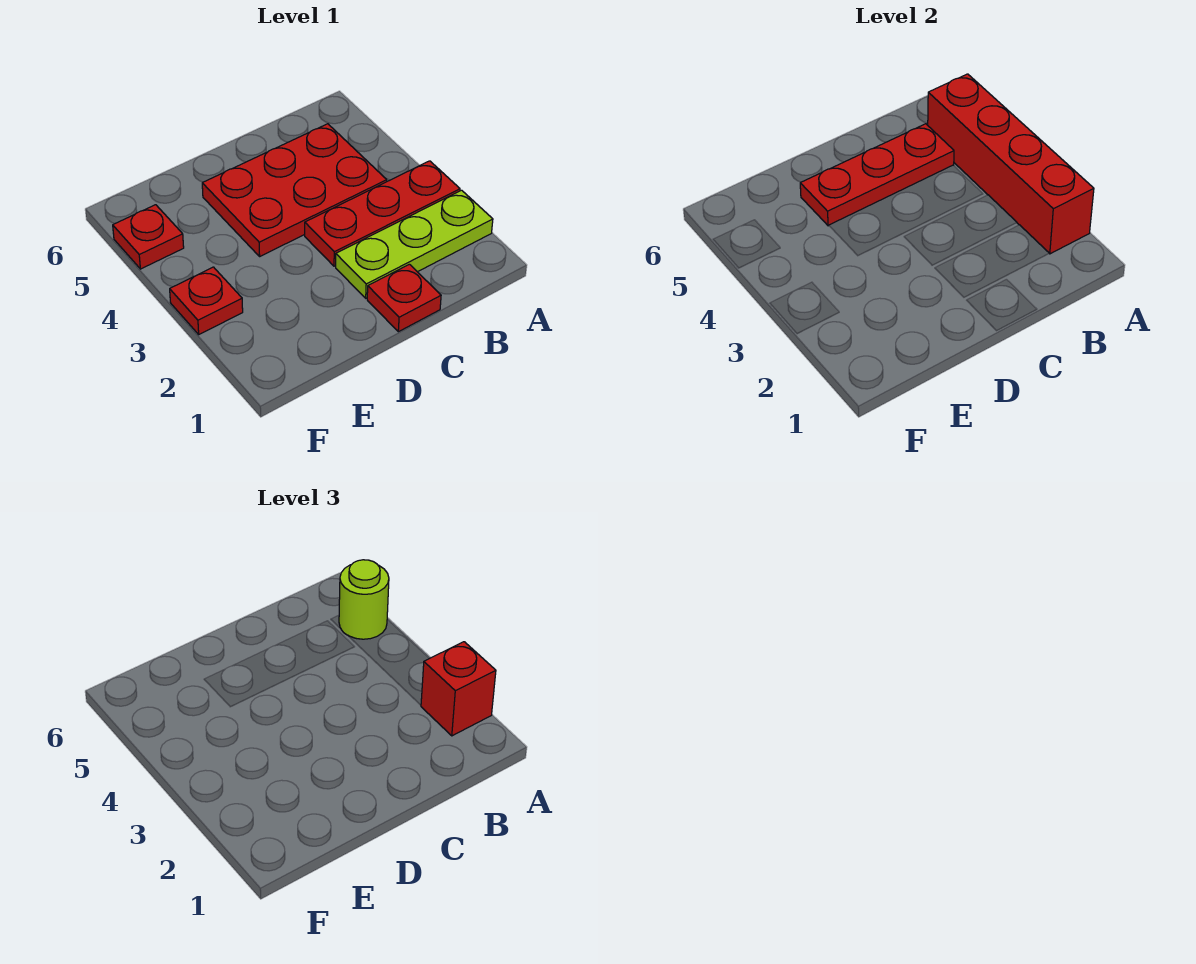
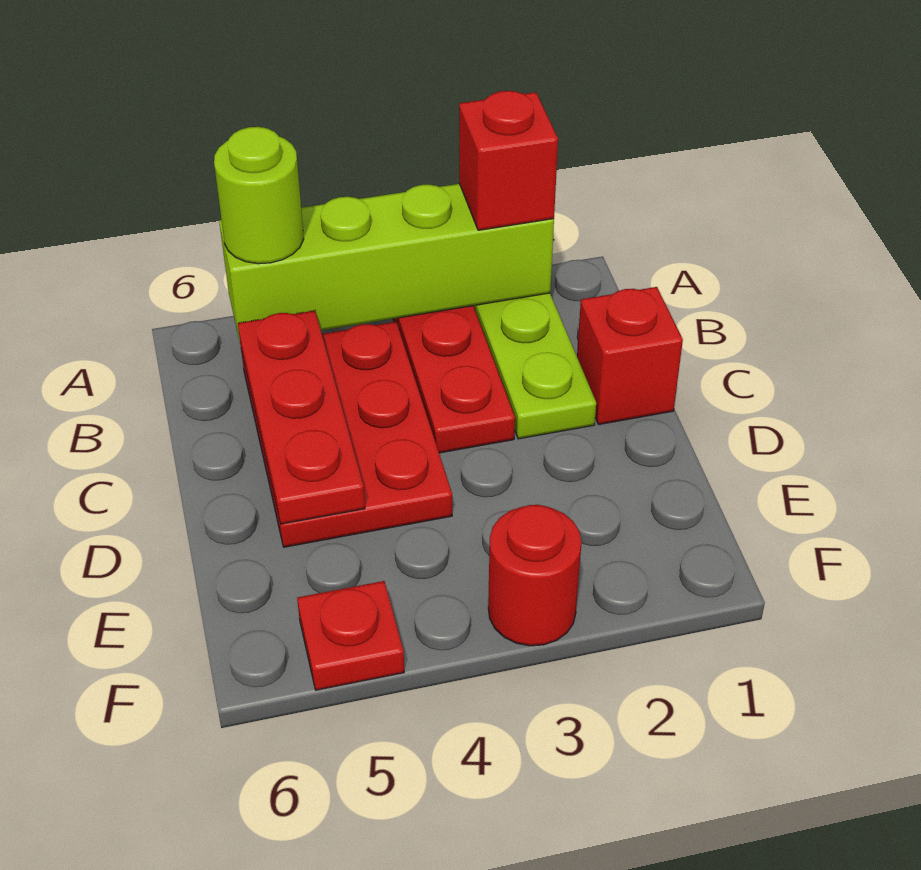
red brick A2:A5 level 2 -> lime brick A2:A5 level 2
red plate C1 level 1 -> red brick C1 level 1
red plate F3 level 1 -> red round brick F3 level 1

